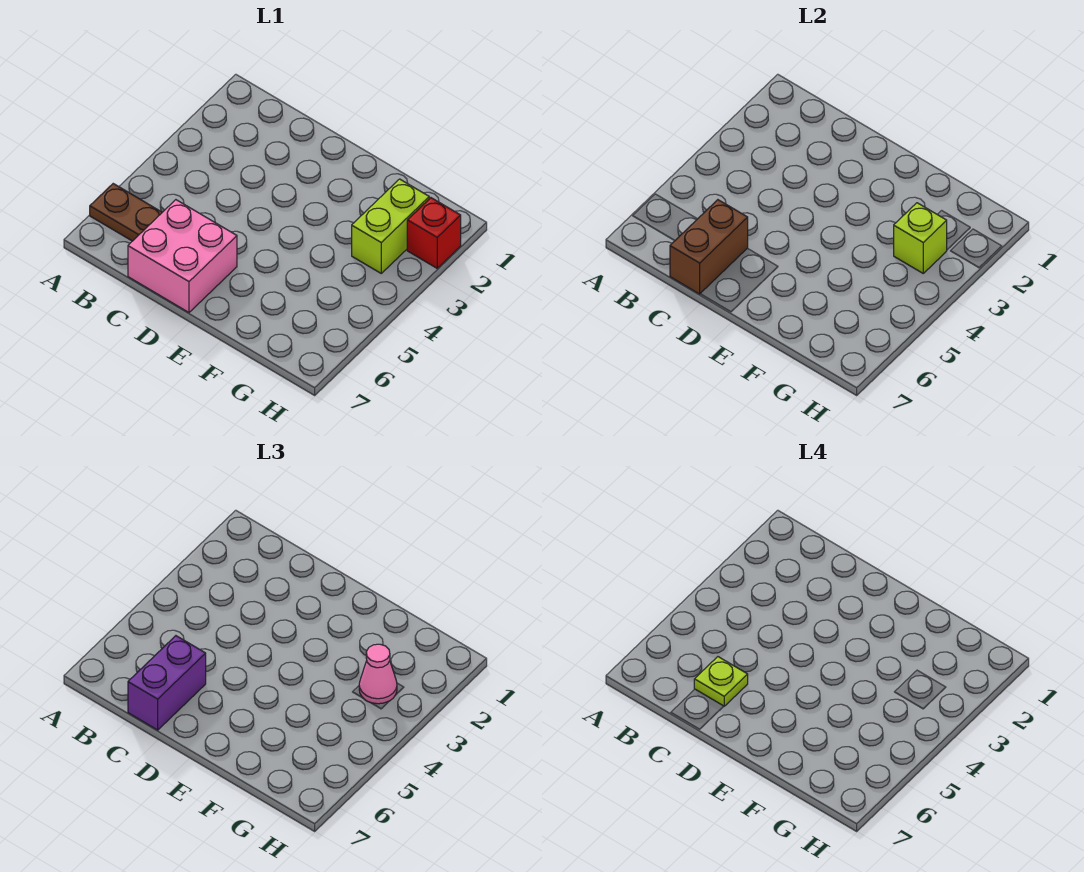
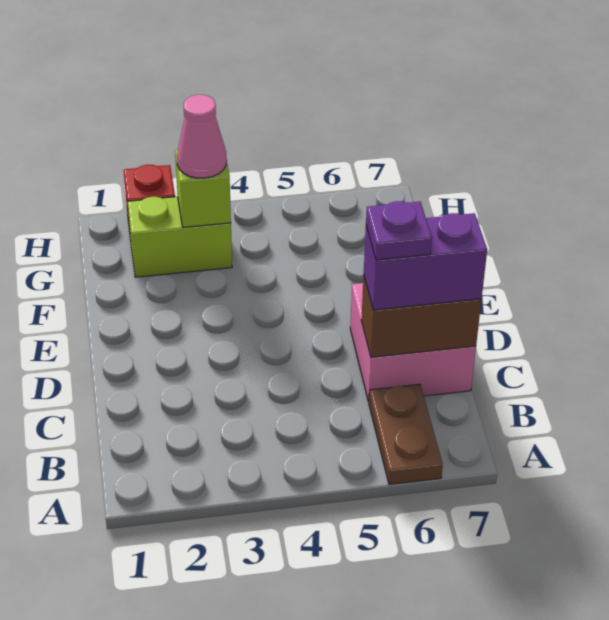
lime plate C6 level 4 -> purple plate C6 level 4

